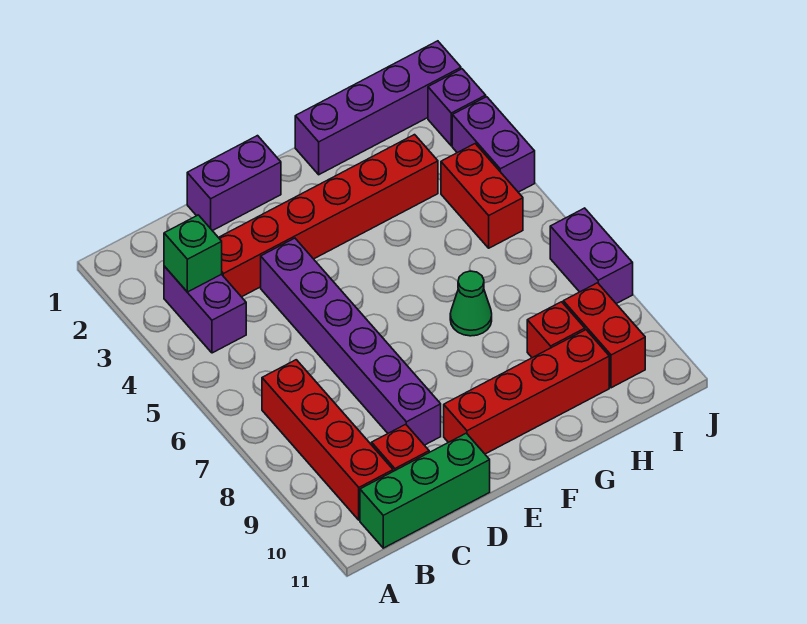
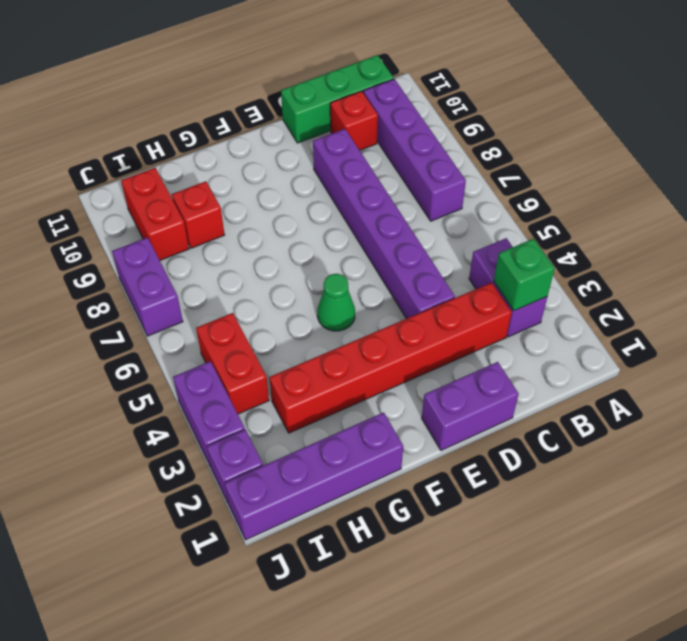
red brick B7:B10 level 1 -> purple brick B7:B10 level 1
red brick E10:H10 level 1 -> none
green cone G7 level 1 -> green cone F5 level 1

